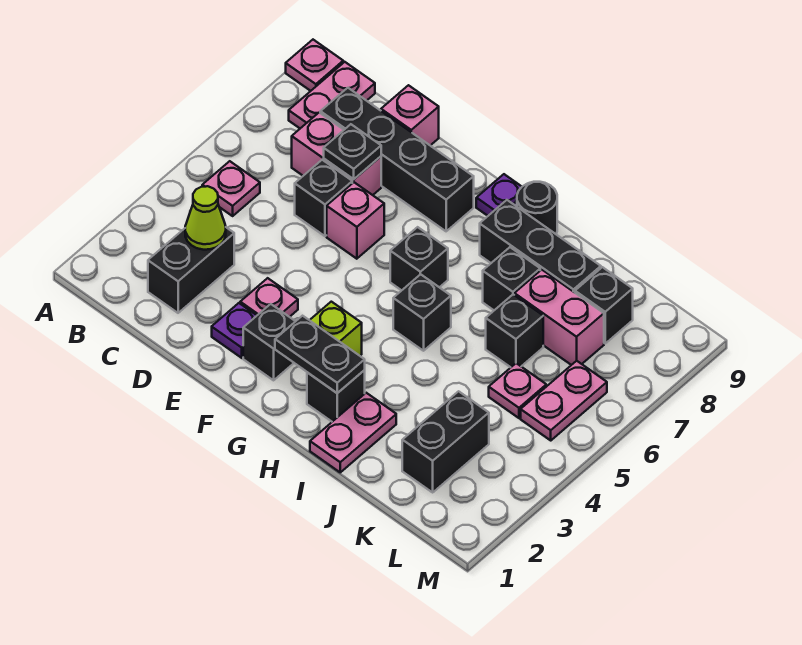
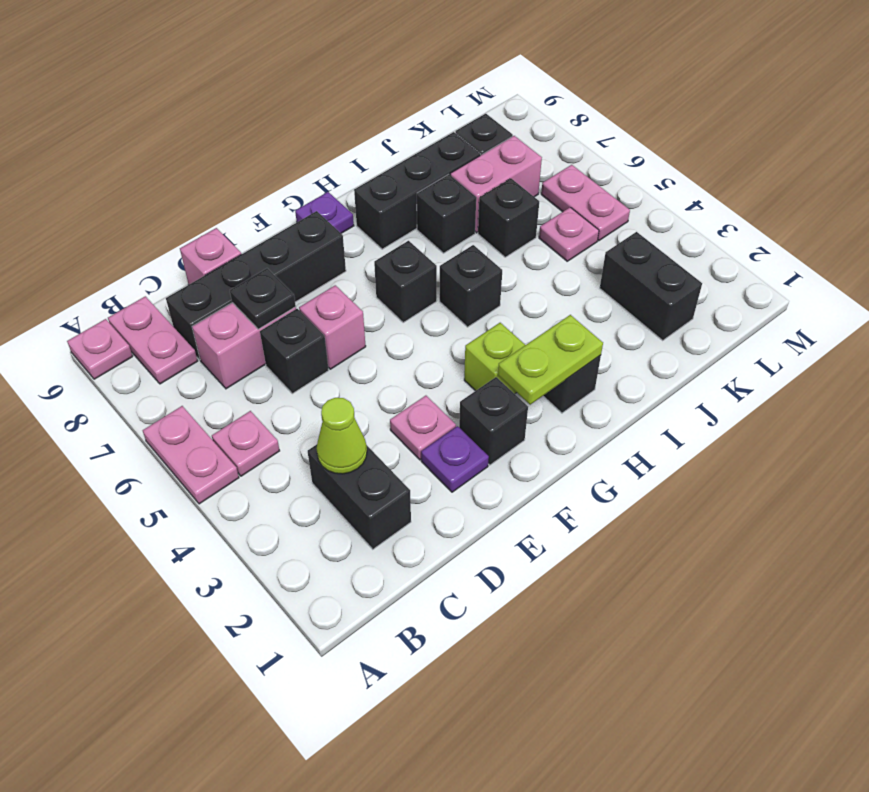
black plate G2:H2 level 2 -> lime plate G2:H2 level 2
black round brick H9 level 1 -> none
pink plate I1:I2 level 1 -> pink plate A5:A6 level 1

